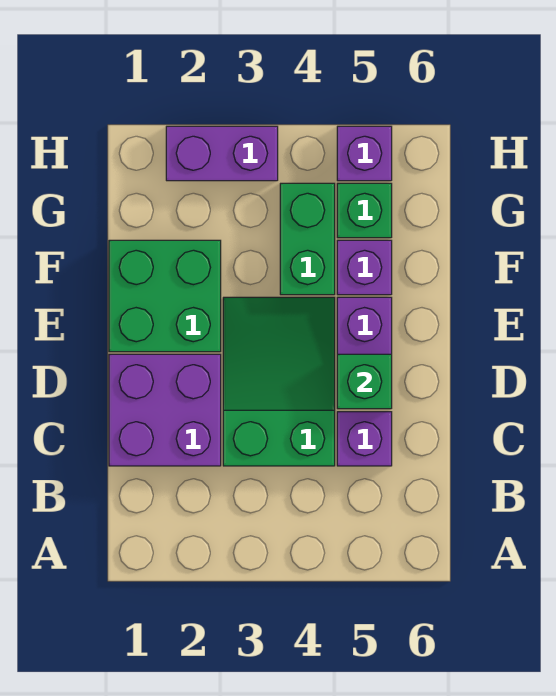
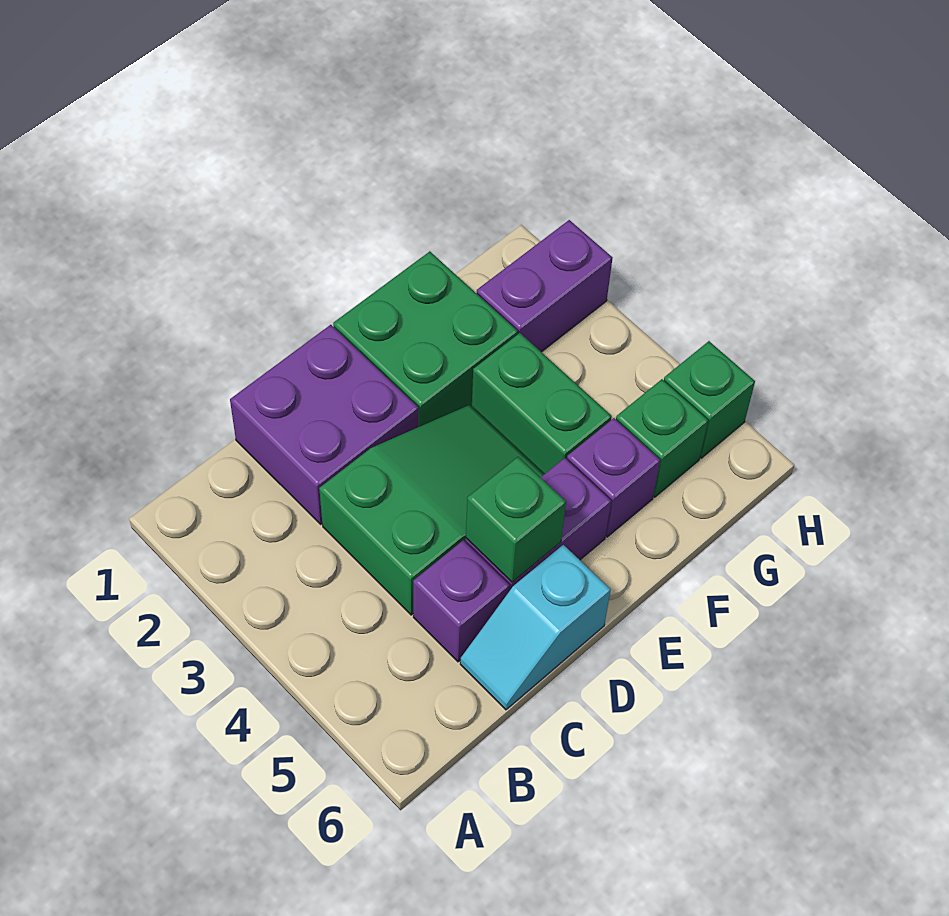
none -> cyan slope C6:D6 level 1 top D
green brick F4:G4 level 1 -> green brick F3:F4 level 1
purple brick H2:H3 level 1 -> purple brick G2:H2 level 1
purple brick H5 level 1 -> green brick H5 level 1

